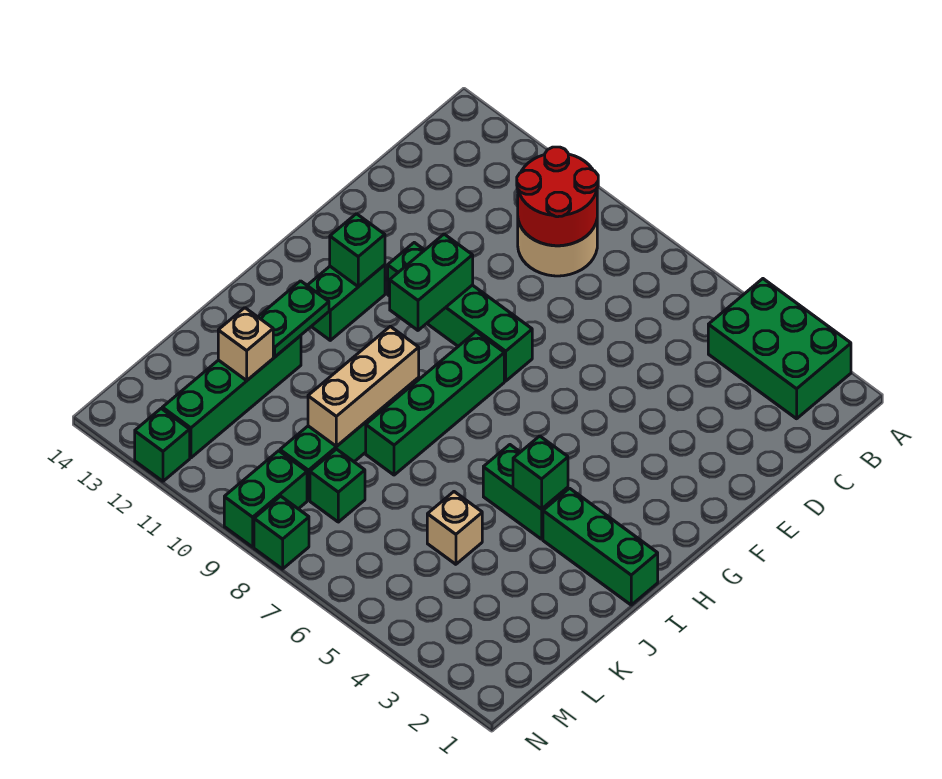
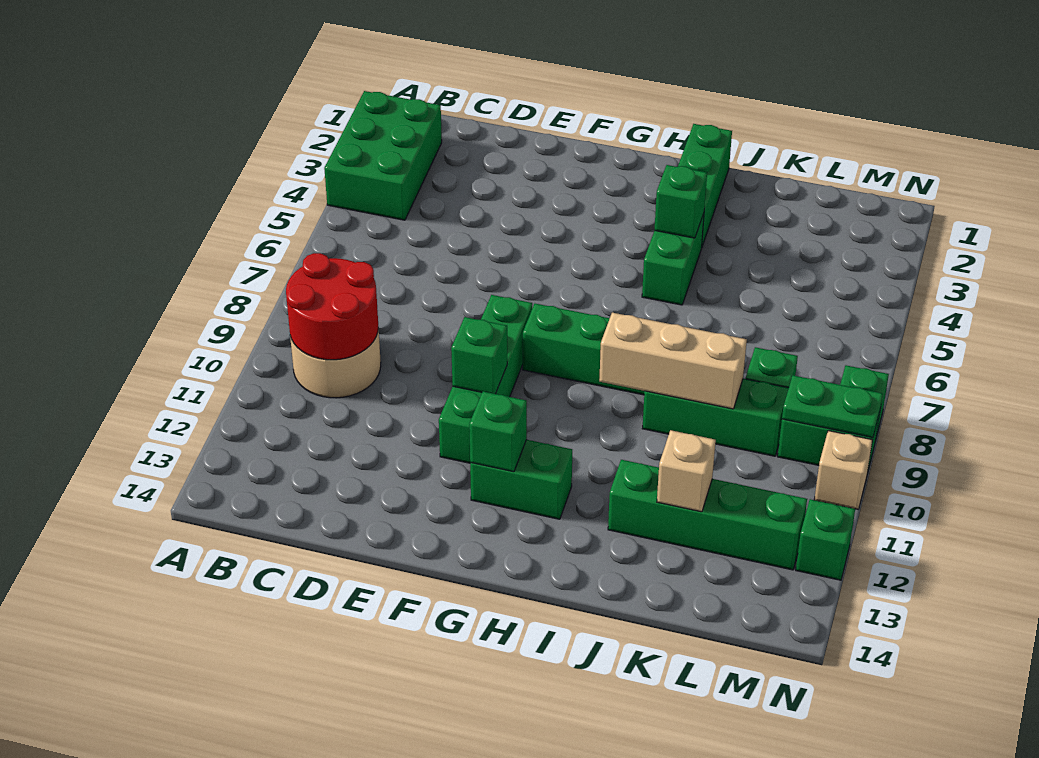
green brick F10:G10 level 2 -> green brick F10 level 2
green plate I12:J12 level 2 -> green plate M9:N9 level 2
tan brick K5 level 1 -> tan brick N10 level 1

